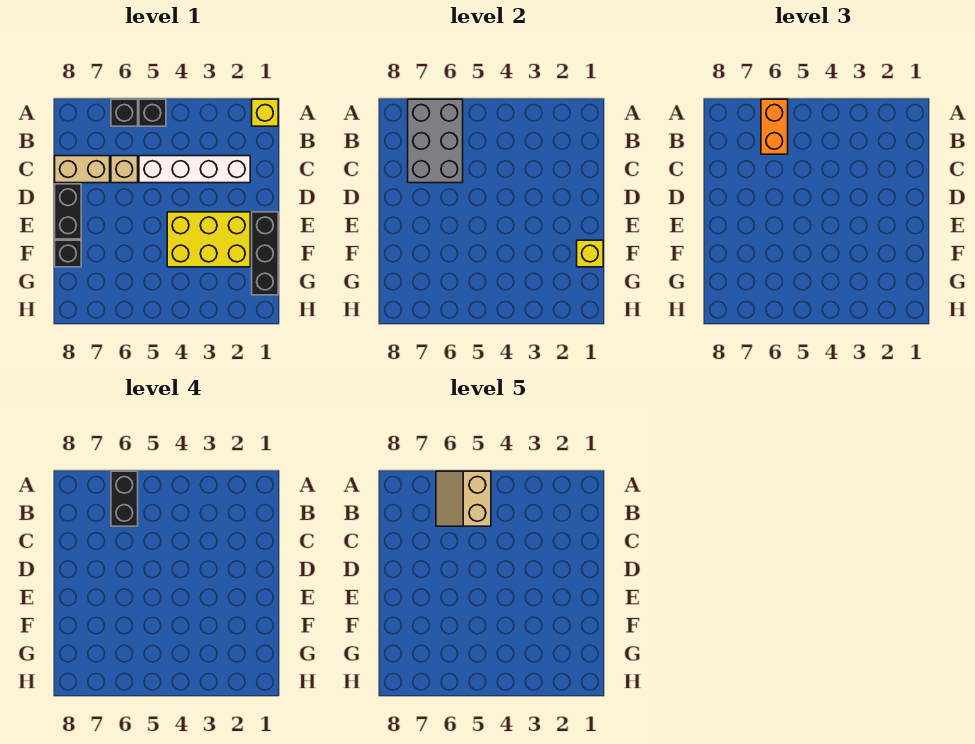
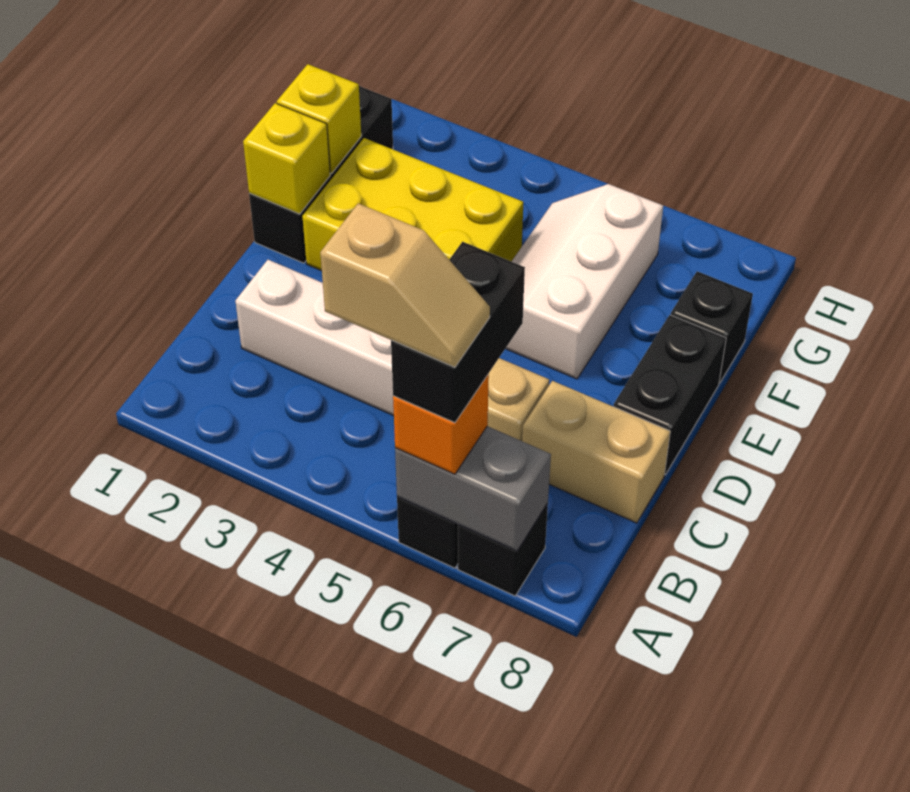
yellow brick A1 level 1 -> yellow brick E1 level 2
black brick A5 level 1 -> black brick A7 level 1
tan slope A5:B6 level 5 top 5 -> tan slope A5:A6 level 5 top 5
grey brick A6:C7 level 2 -> grey brick A6:A7 level 2
orange brick A6:B6 level 3 -> orange brick A6 level 3
none -> white slope E5:G6 level 1 top 6

